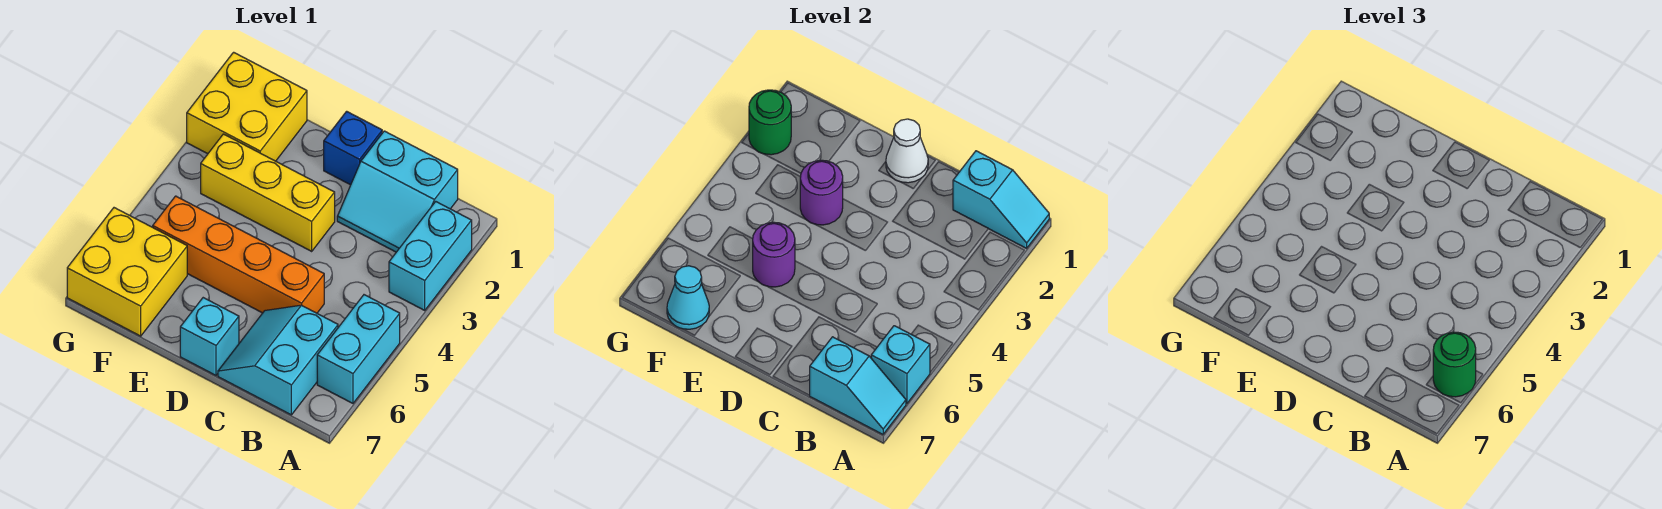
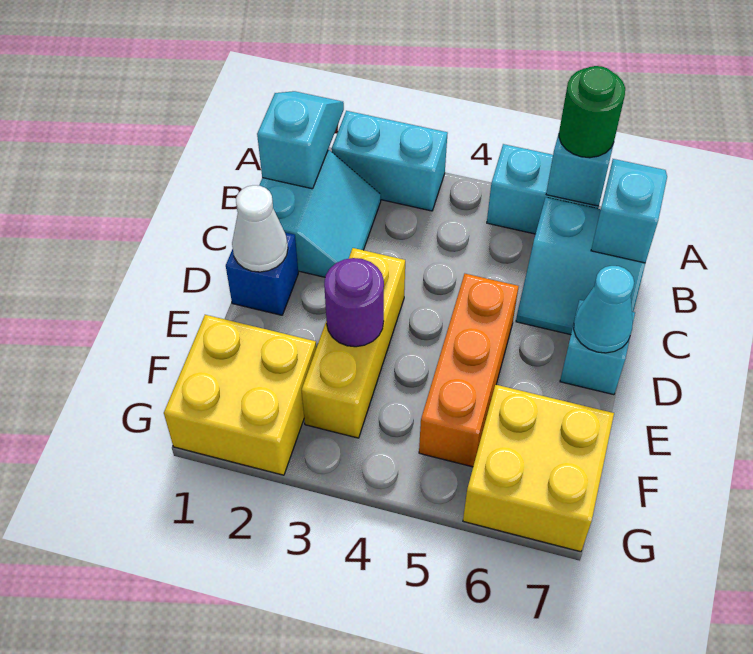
orange brick C5:F5 level 1 -> orange brick D5:F5 level 1
purple round brick E5 level 2 -> none
cyan cone F7 level 2 -> cyan cone D7 level 2
green round brick G2 level 2 -> none

